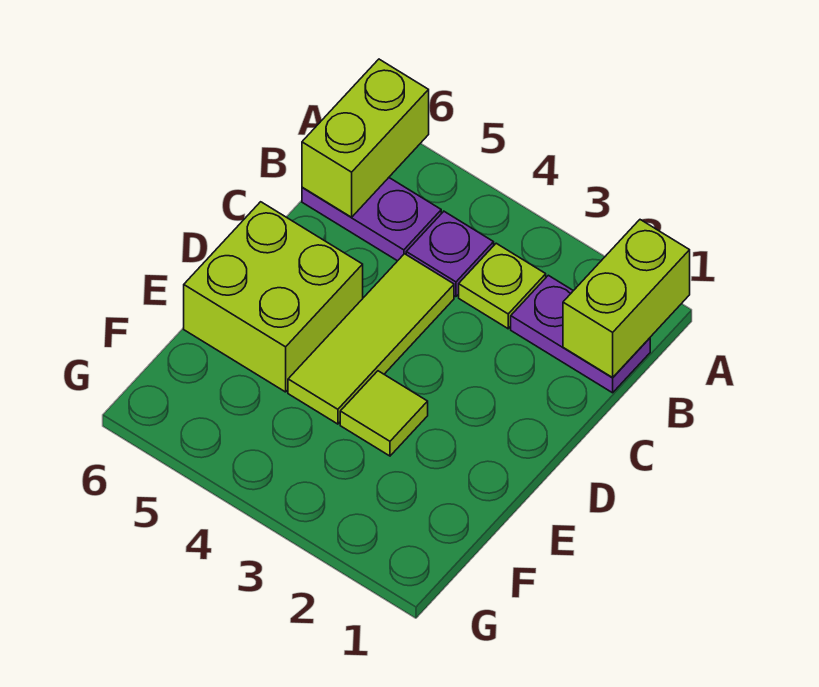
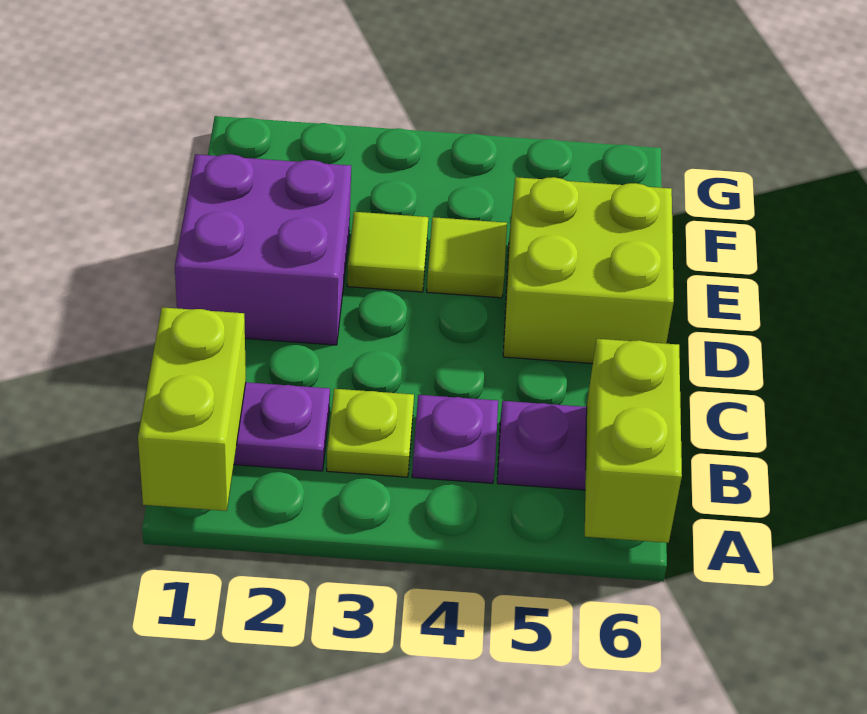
lime tile C4:E4 level 1 -> lime tile E4 level 1
none -> purple brick D1:E2 level 1

